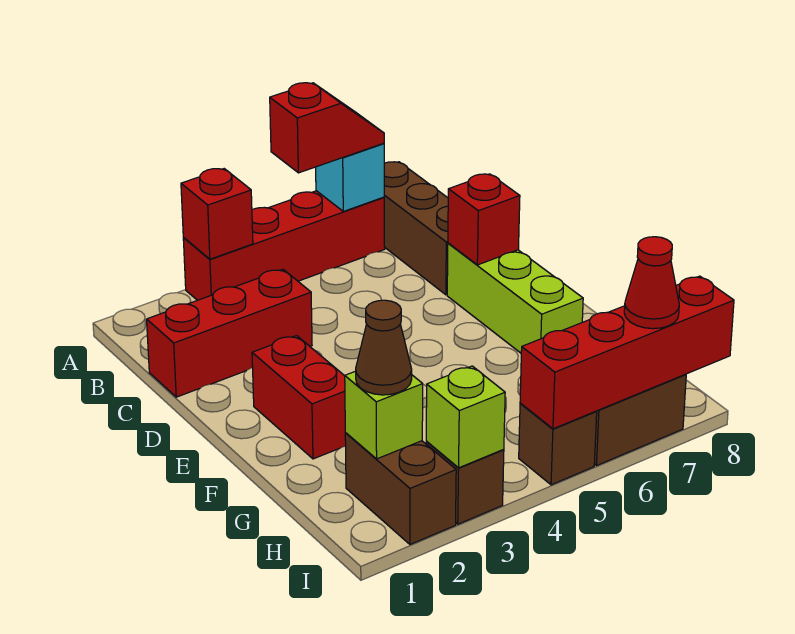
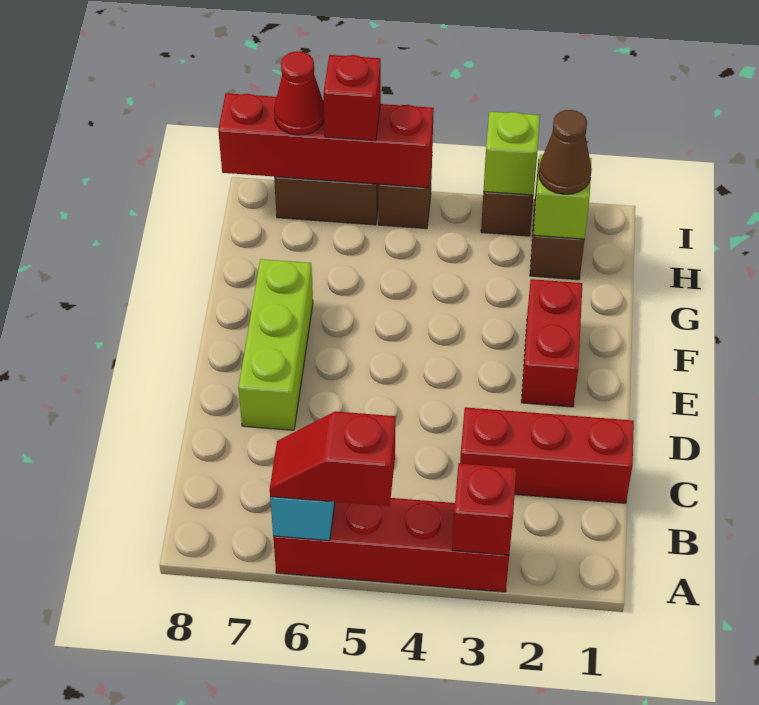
brown brick A7:C7 level 1 -> none
red brick D7 level 2 -> red brick I6 level 3

